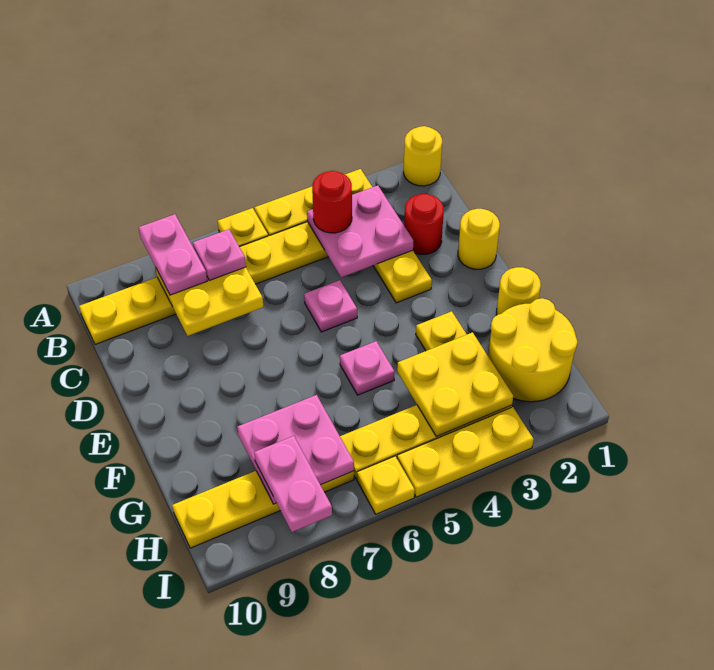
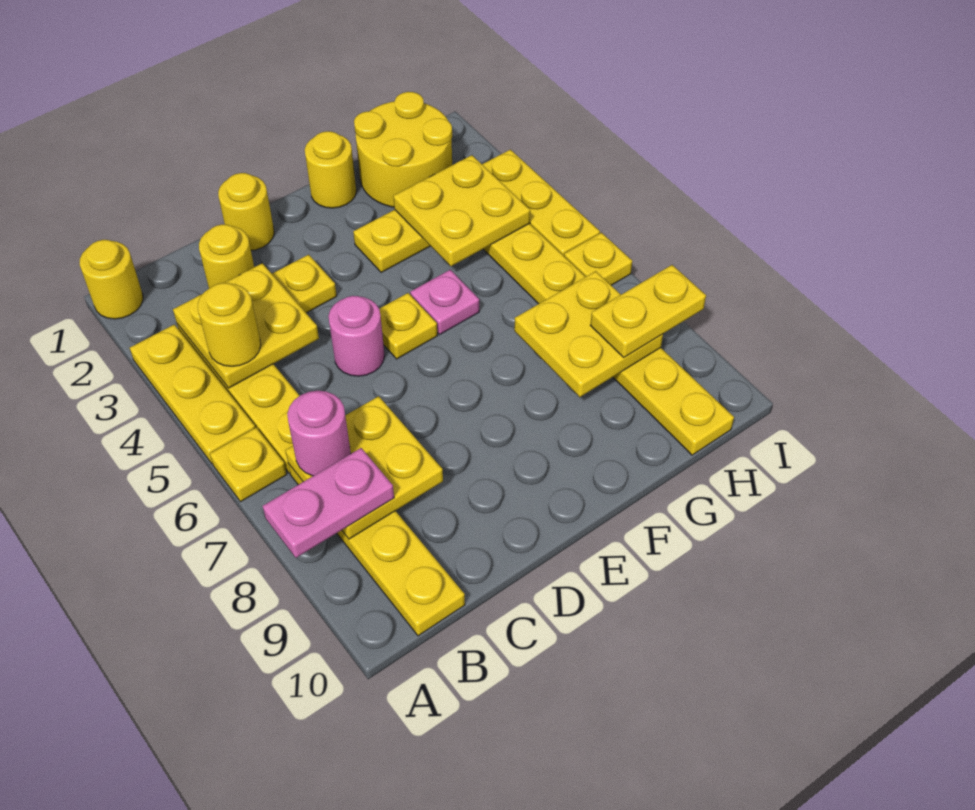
pink plate B3:C4 level 2 -> yellow plate B3:C4 level 2
red round brick B4 level 3 -> yellow round brick B4 level 3
pink plate B7 level 3 -> pink round brick B7 level 3
red round brick C2 level 1 -> yellow round brick C2 level 1
pink plate D5 level 1 -> pink round brick D5 level 1
none -> yellow plate E5 level 1
pink plate G7:H8 level 2 -> yellow plate G7:H8 level 2
pink plate H8:I8 level 3 -> yellow plate H8:I8 level 3

